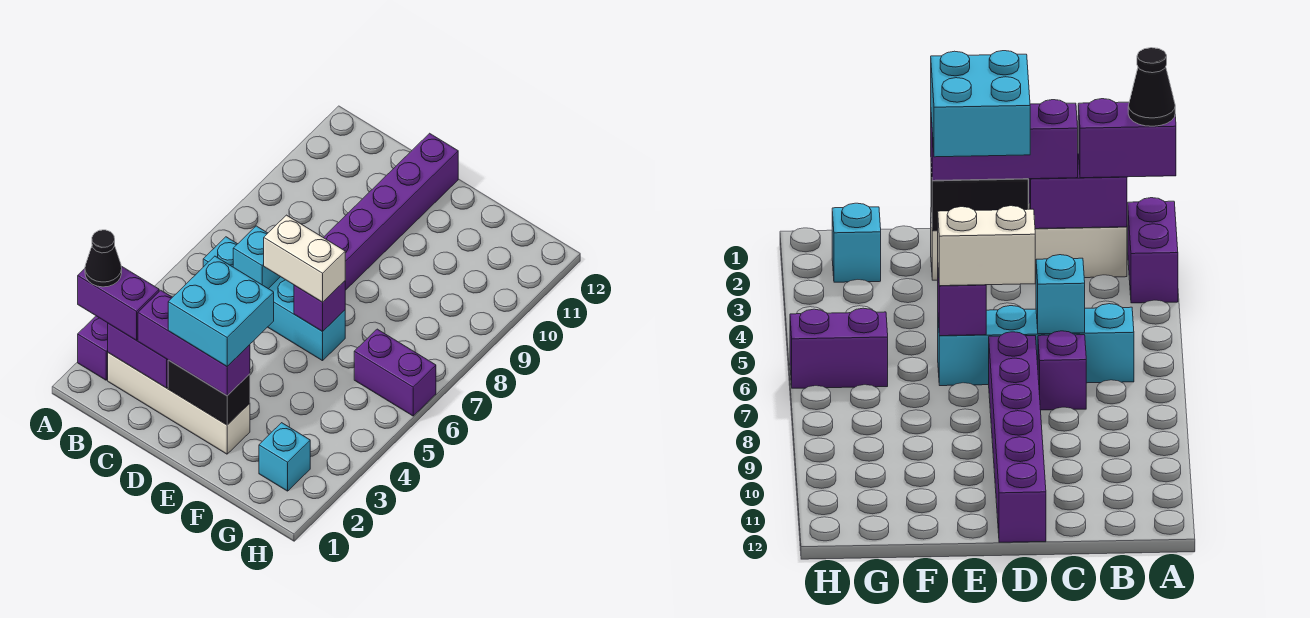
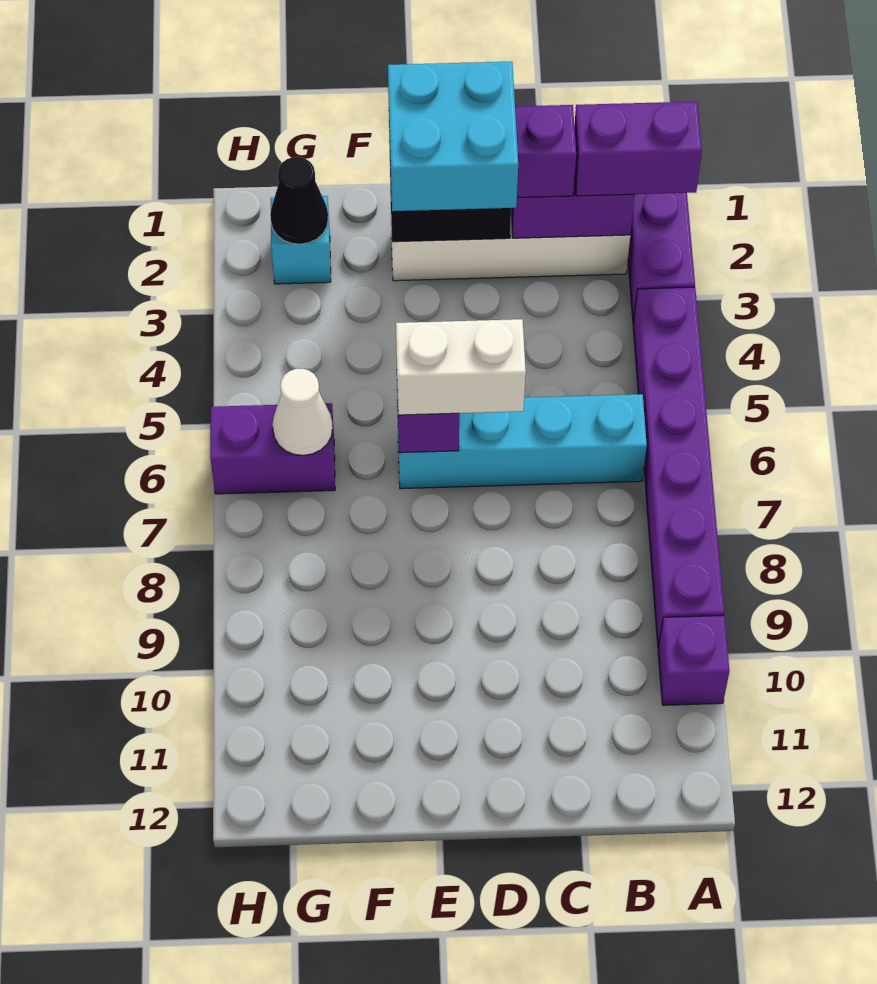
black cone A2 level 4 -> black cone G2 level 2
cyan brick C6 level 2 -> none
purple brick C7 level 1 -> purple brick A10 level 1
purple brick D7:D12 level 1 -> purple brick A4:A9 level 1
none -> white cone G6 level 2

